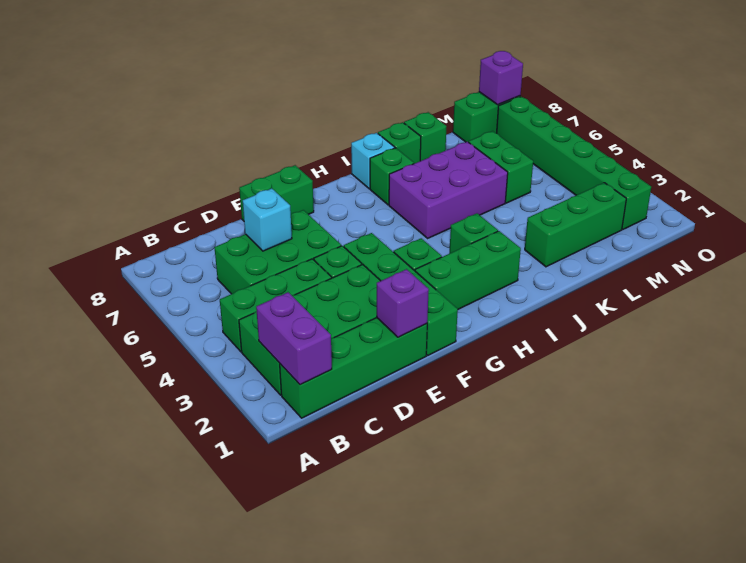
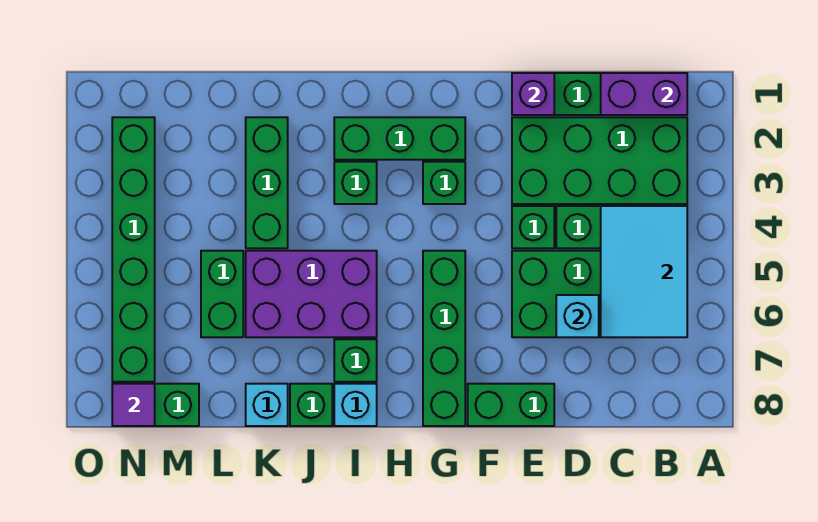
purple brick B1:B2 level 2 -> purple brick B1:C1 level 2
none -> cyan tile B4:C6 level 2
green brick F1:F4 level 1 -> green brick G5:G8 level 1
green brick K2:M2 level 1 -> green brick K2:K4 level 1
green brick K8 level 1 -> cyan brick K8 level 1
purple brick N8 level 2 -> purple tile N8 level 2

